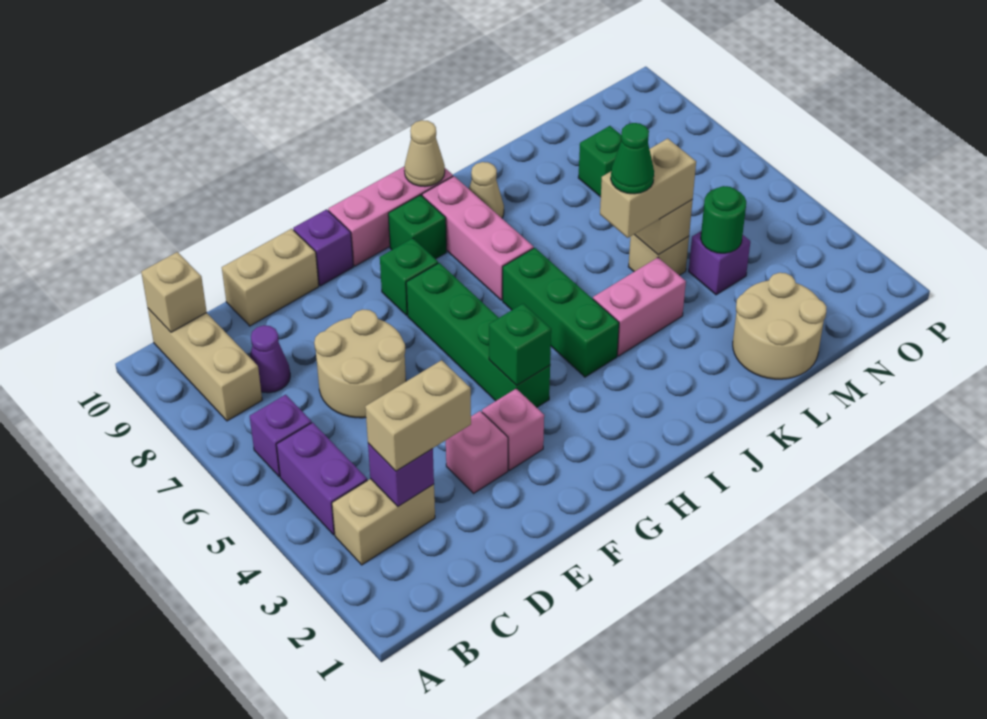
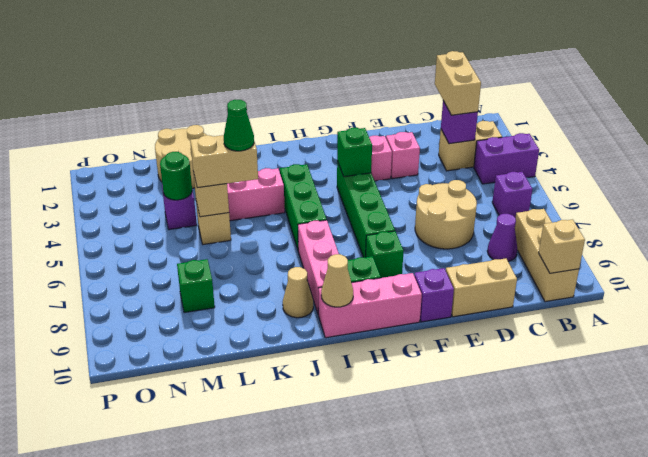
purple brick B4:B5 level 1 -> purple brick A4:B4 level 1
tan brick C3:D3 level 3 -> tan brick C2:C3 level 3

